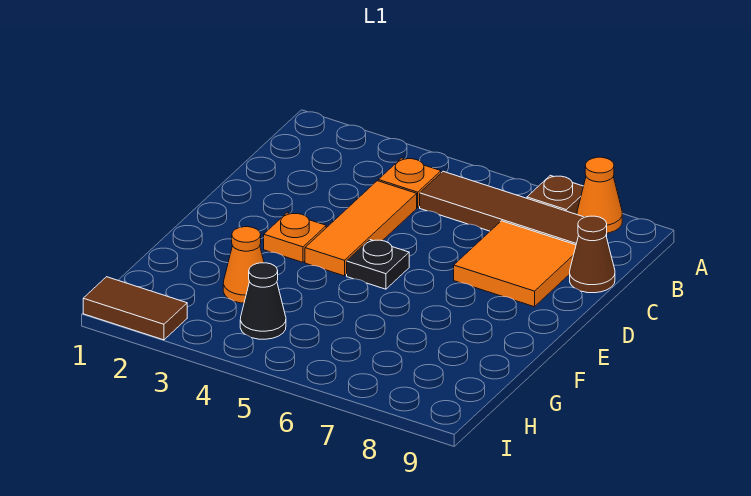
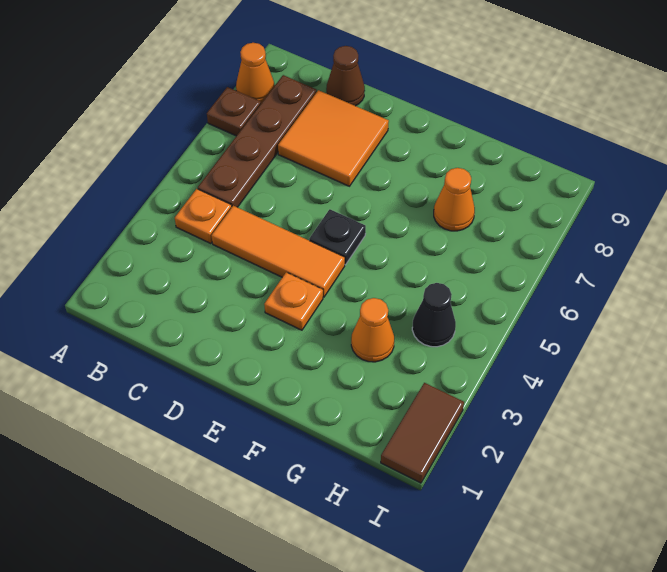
brown tile B5:B8 level 1 -> brown plate B5:B8 level 1
none -> orange cone G7 level 1

